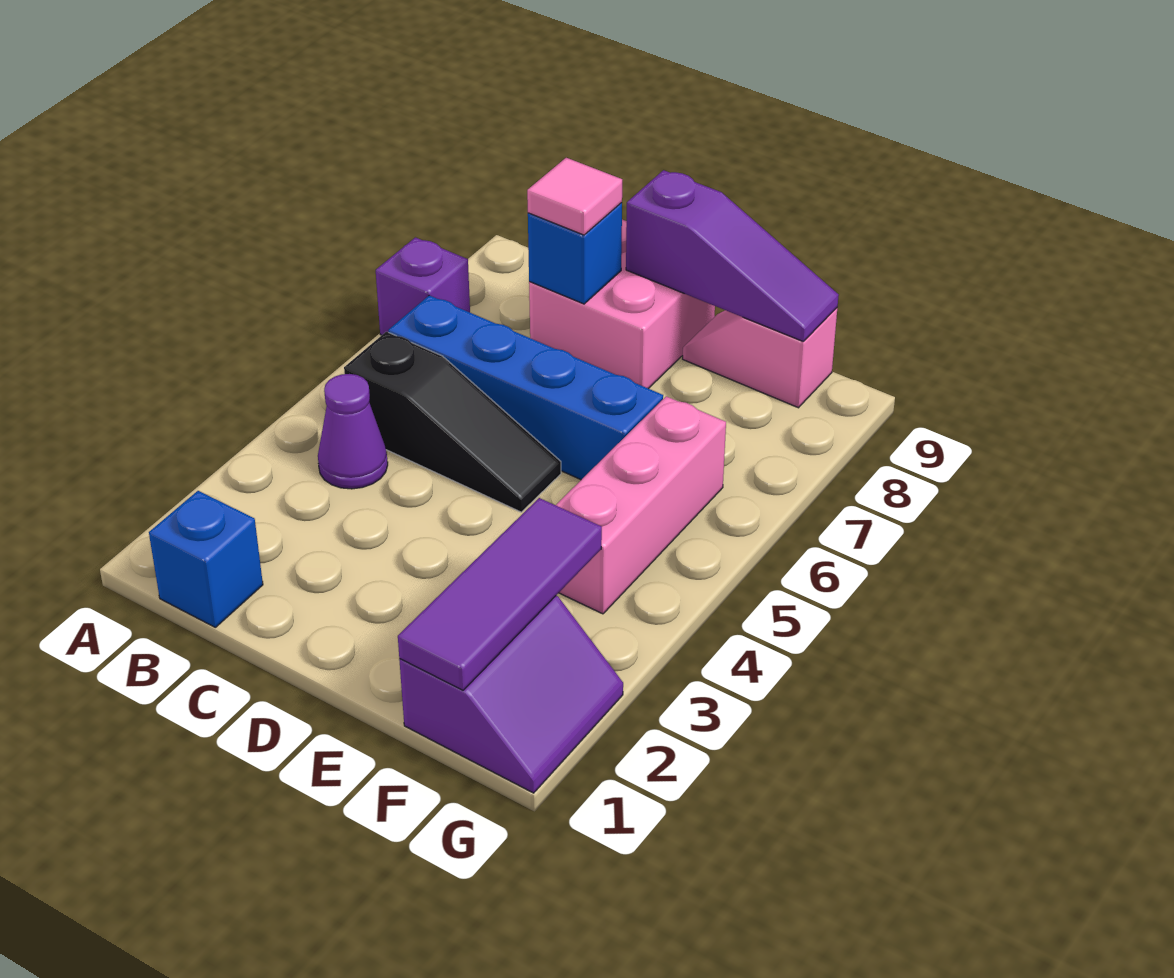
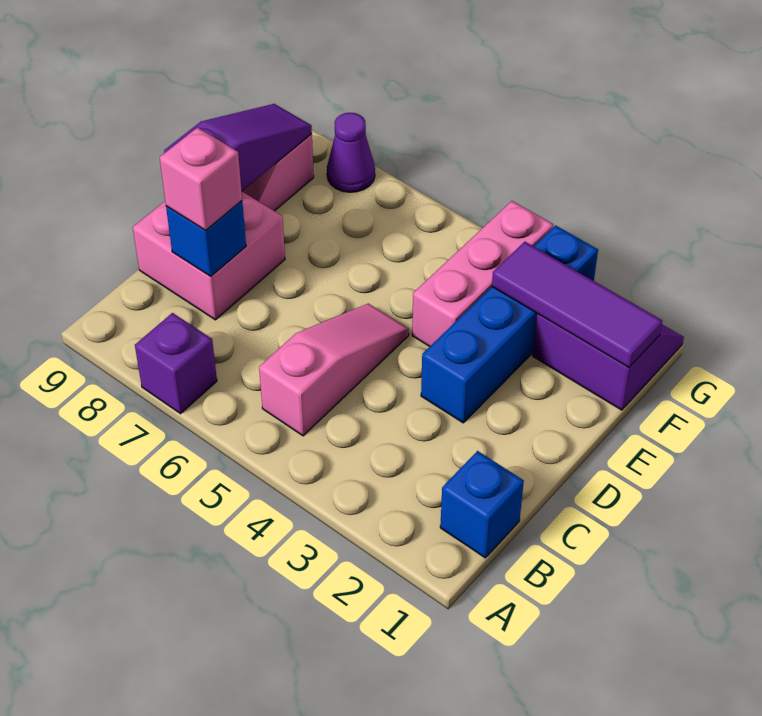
purple cone B4 level 1 -> purple cone G8 level 1
black slope B5:D5 level 1 top B -> pink slope B5:D5 level 1 top B
blue brick B6:E6 level 1 -> blue brick D3:G3 level 1
pink tile C8 level 3 -> pink brick C8 level 3
pink brick F4:F6 level 1 -> pink brick E4:G4 level 1

